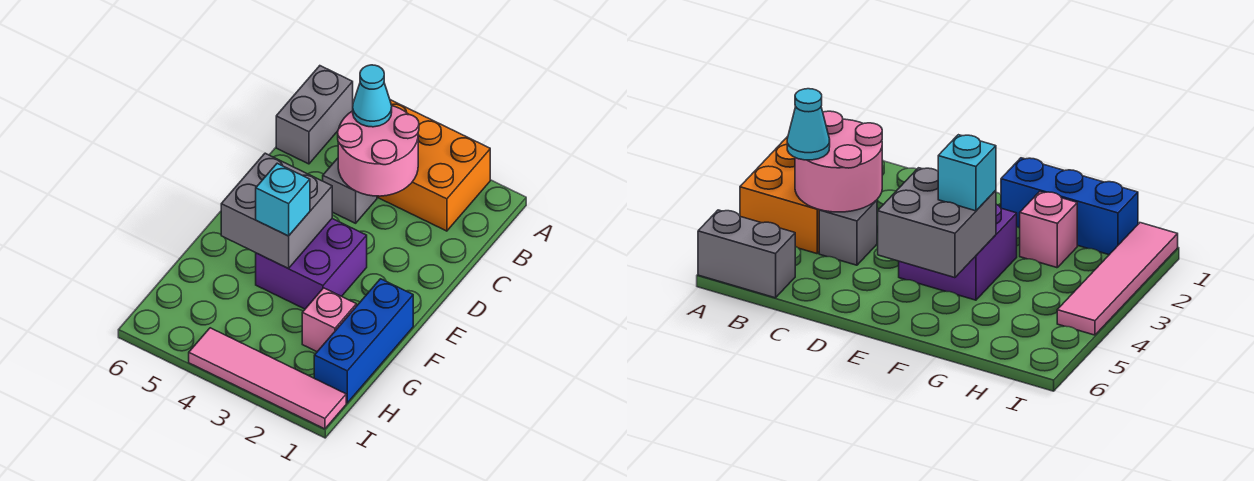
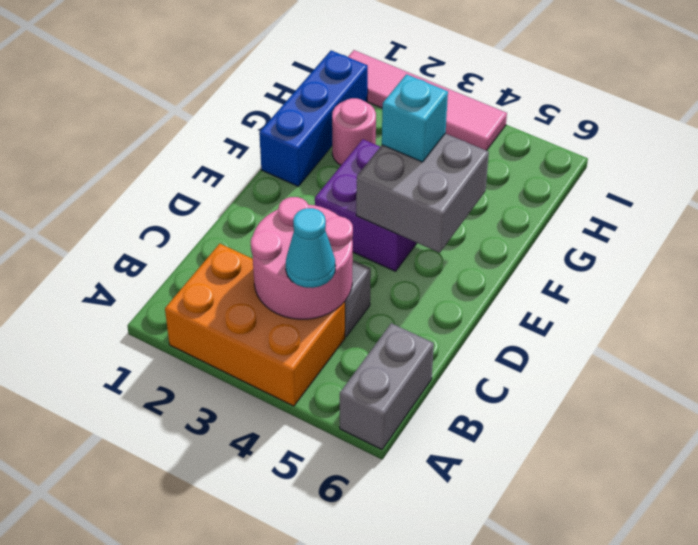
pink brick G2 level 1 -> pink round brick G2 level 1

